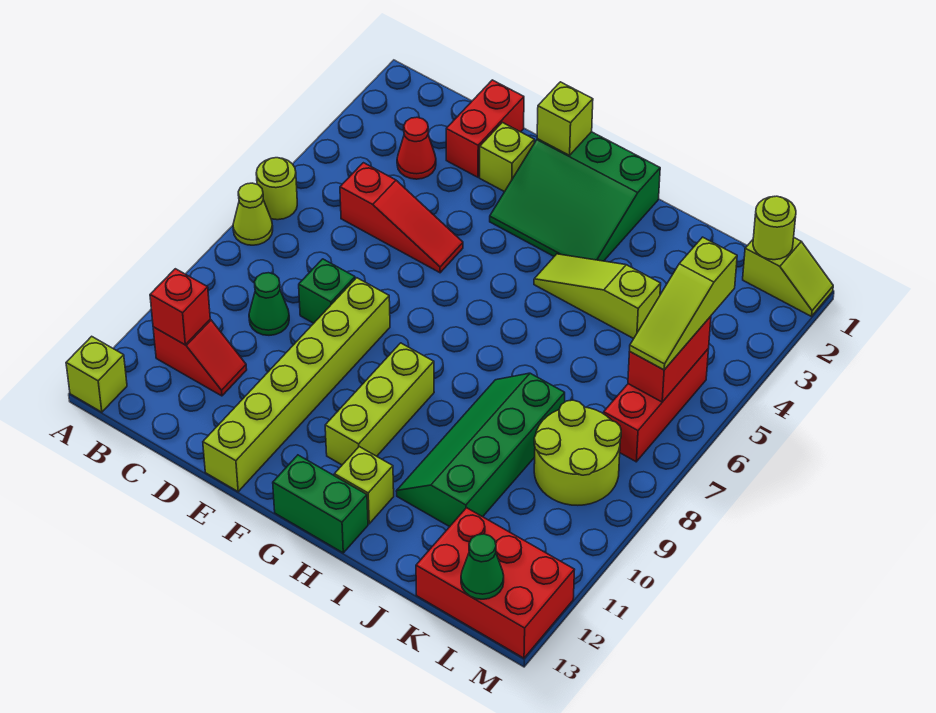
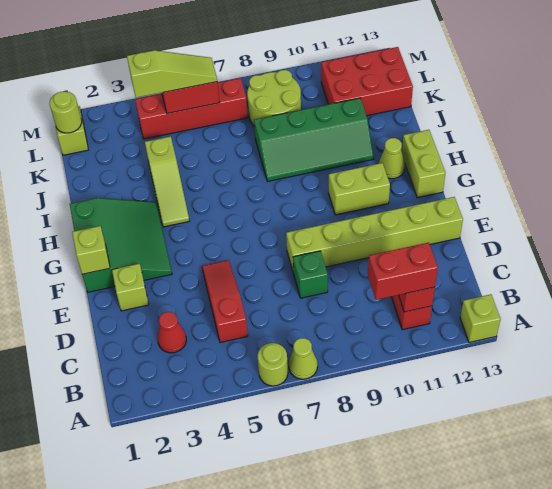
green cone C9 level 1 -> none
red brick D1:D2 level 1 -> red brick B10:B11 level 3
lime brick G9:G11 level 1 -> lime brick G10:G11 level 1
green brick G13:H13 level 1 -> lime brick G13:H13 level 1
lime brick H12 level 1 -> lime cone H12 level 1
red brick K12:M13 level 1 -> red brick K11:L13 level 1
red brick L5:L7 level 1 -> red brick L4:L7 level 1
green cone L13 level 2 -> none

